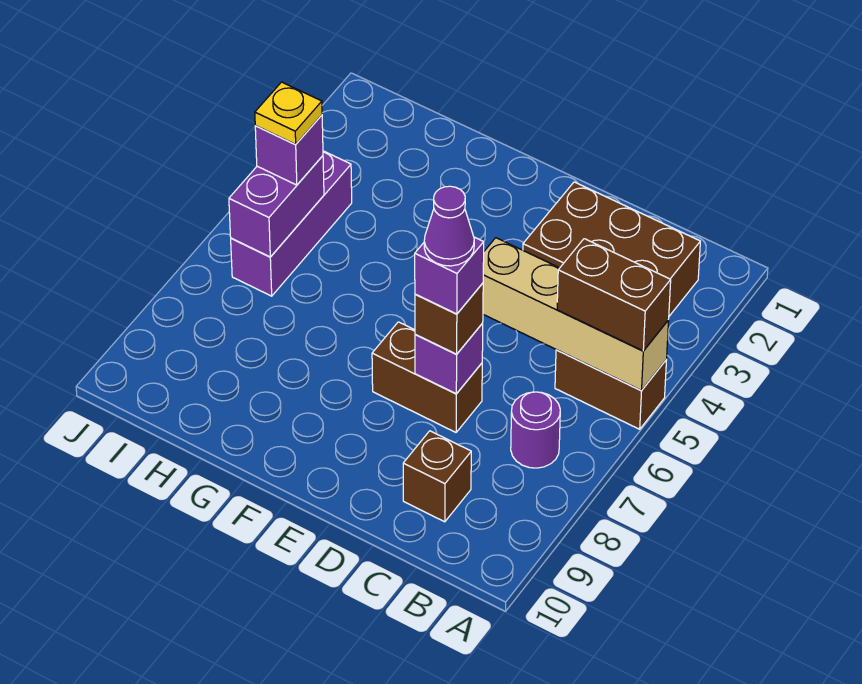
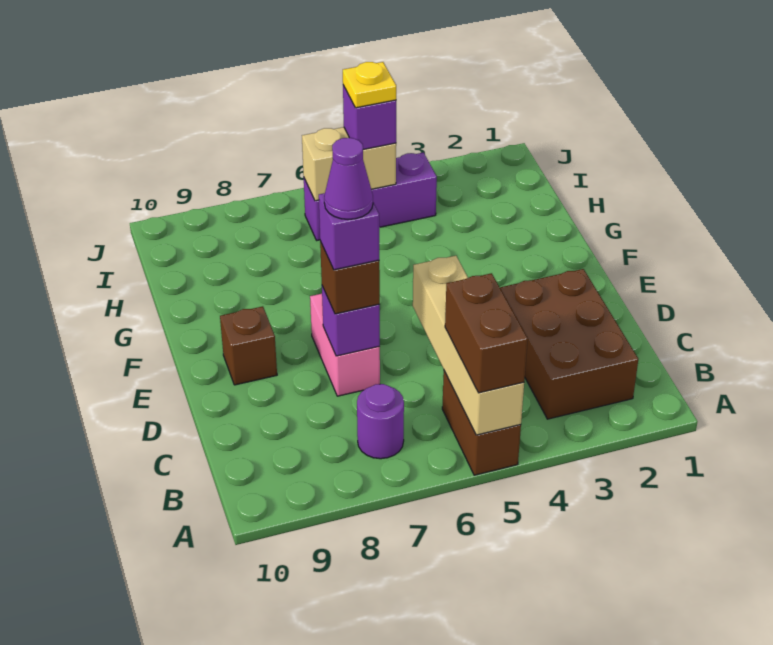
brown brick C9 level 1 -> brown brick E9 level 1
brown brick D7:E7 level 1 -> pink brick D7:E7 level 1
purple brick I5:I6 level 2 -> tan brick I5:I6 level 2

